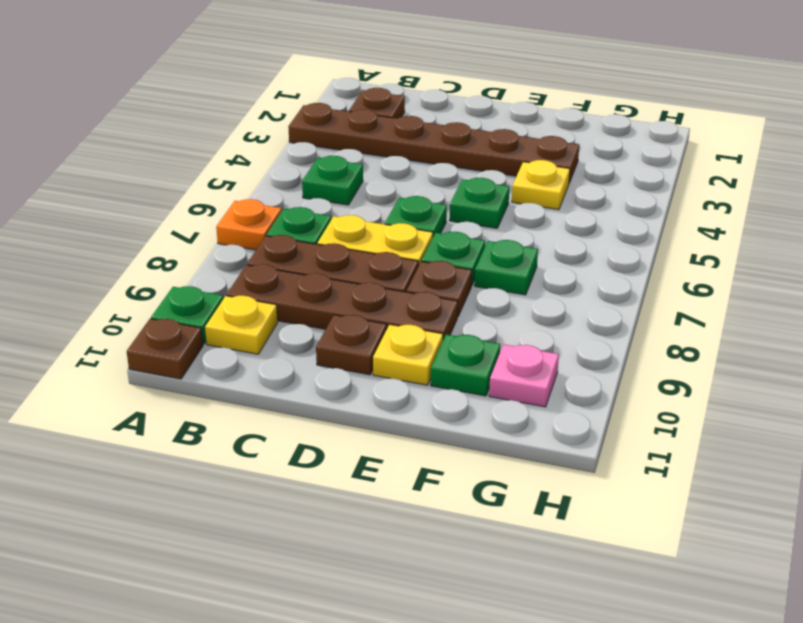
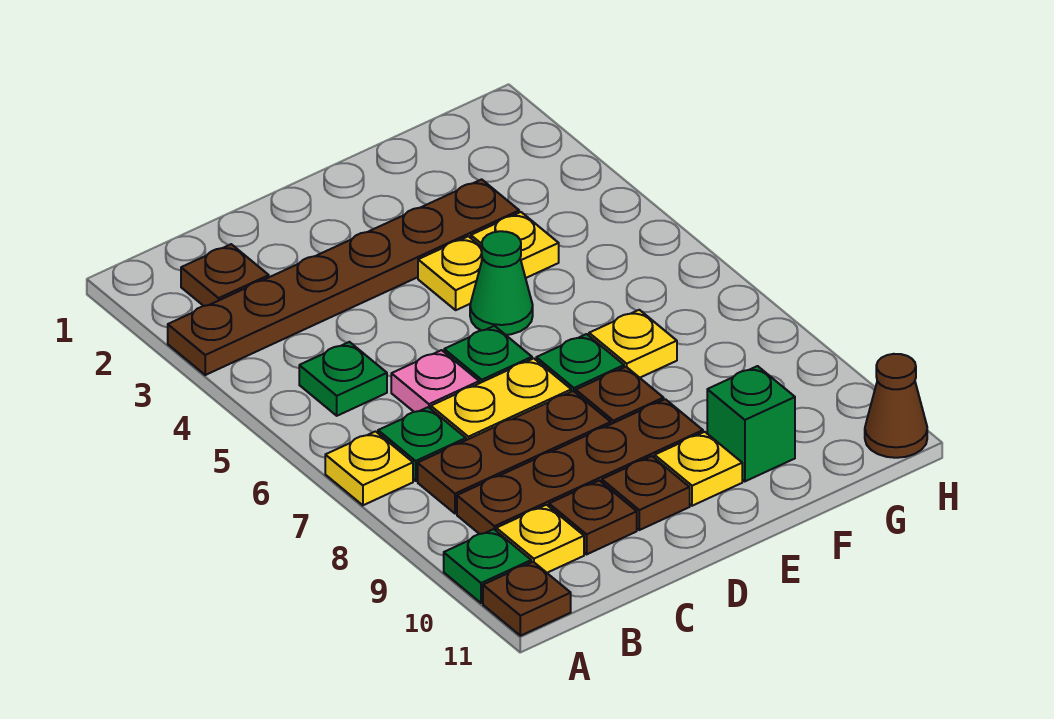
orange plate A7 level 1 -> yellow plate A7 level 1
none -> brown plate C10 level 1
none -> yellow plate E4 level 1
green plate E5 level 1 -> green cone E5 level 1
green plate F7 level 1 -> yellow plate F7 level 1
green plate F10 level 1 -> green brick F10 level 1
pink plate G10 level 1 -> pink plate C6 level 1
none -> brown cone H11 level 1

